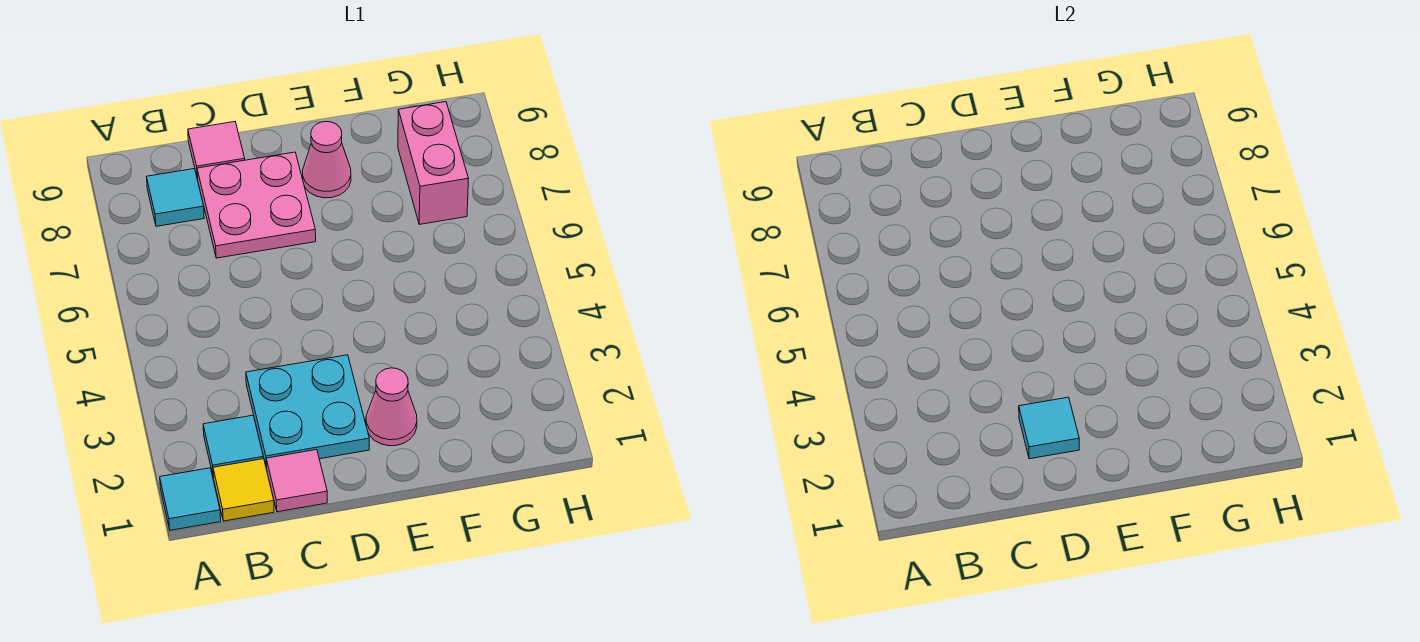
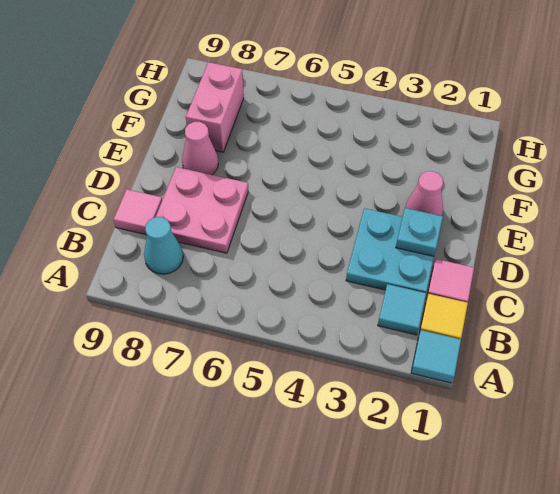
cyan tile B8 level 1 -> cyan cone B8 level 1
cyan tile D2 level 2 -> cyan plate D2 level 2
pink brick G7:G8 level 1 -> pink brick F8:G8 level 1

